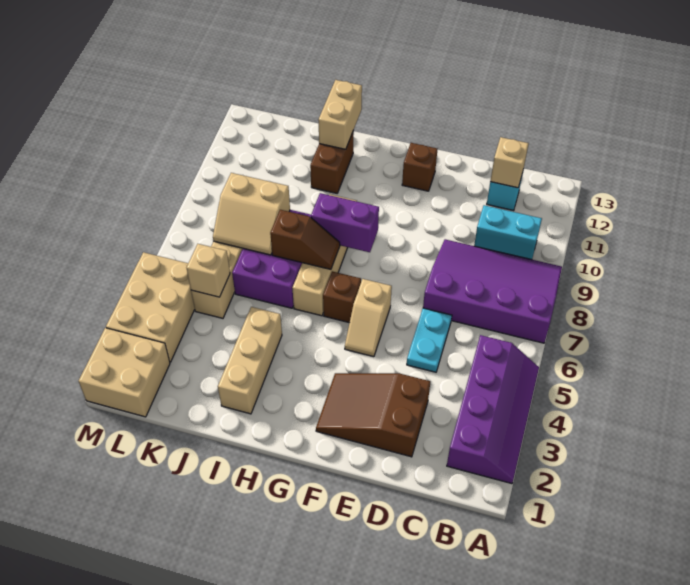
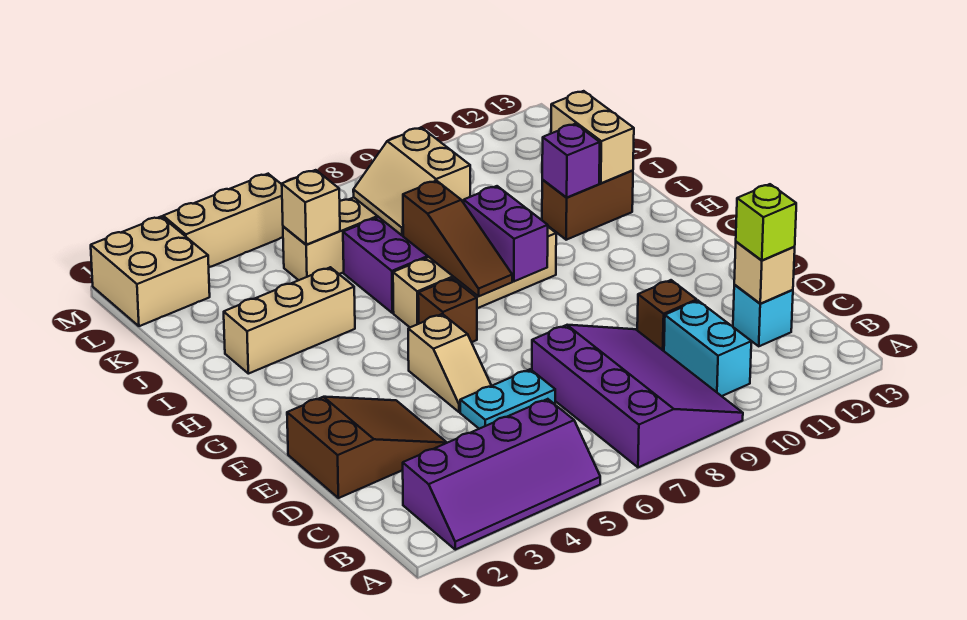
none -> lime brick C12 level 3
brown slope D2:F3 level 1 top D -> brown slope D1:E3 level 1 top 1
tan slope F5:F6 level 1 top 6 -> tan slope E5:F5 level 1 top F
brown brick F12 level 1 -> brown brick D10 level 1
brown slope H7:I7 level 2 top I -> brown slope G7:I7 level 2 top I
none -> purple brick I11 level 2
tan brick I12:I13 level 2 -> tan brick I12:J12 level 2
tan brick L3:M5 level 1 -> tan brick M3:M5 level 1

